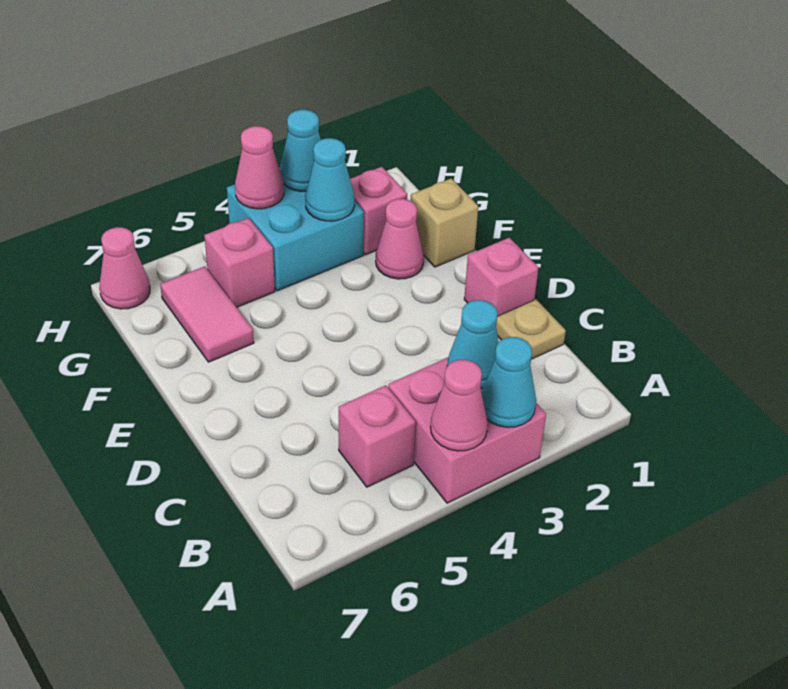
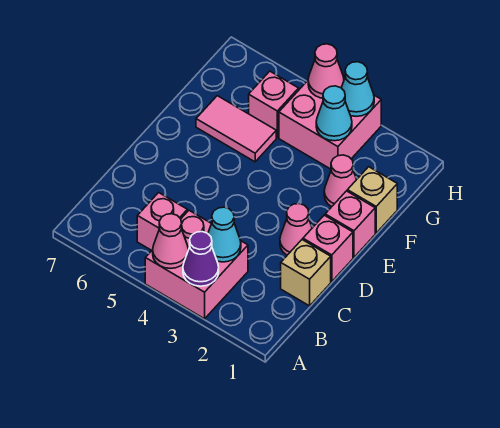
cyan cone A3 level 2 -> purple cone A3 level 2
tan plate C1 level 1 -> tan brick C1 level 1
pink tile F6:G6 level 1 -> pink tile F5:F6 level 1
pink brick G2 level 1 -> pink brick E1 level 1
cyan brick G3:H4 level 1 -> pink brick G3:H4 level 1
pink cone H7 level 1 -> pink cone D2 level 1

